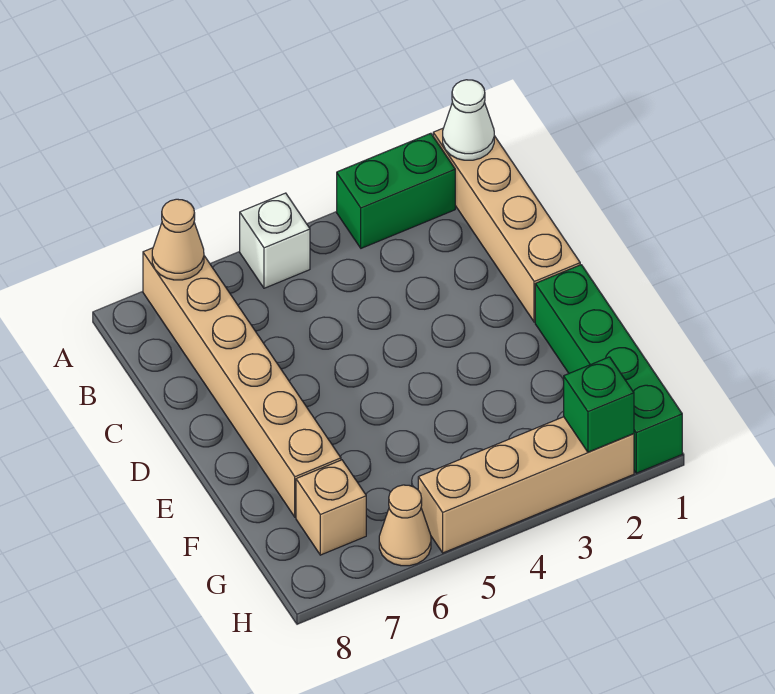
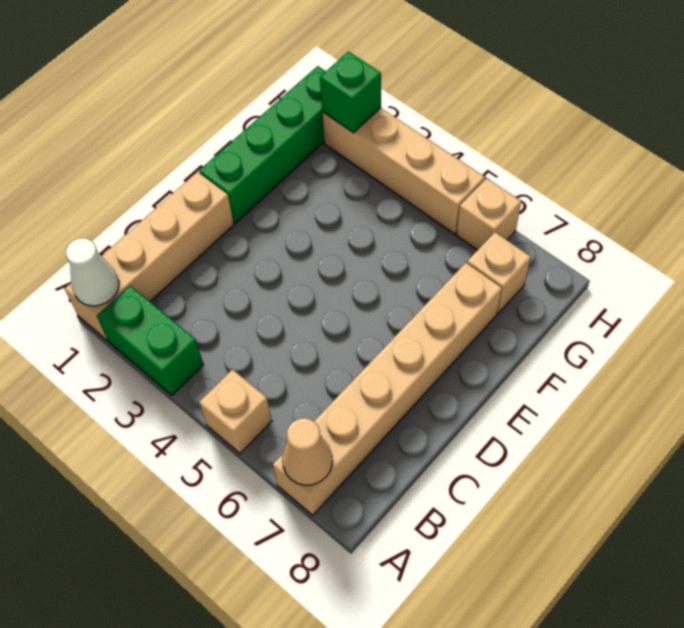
white brick A5 level 1 -> tan brick A5 level 1
tan cone H6 level 1 -> tan brick H6 level 1

